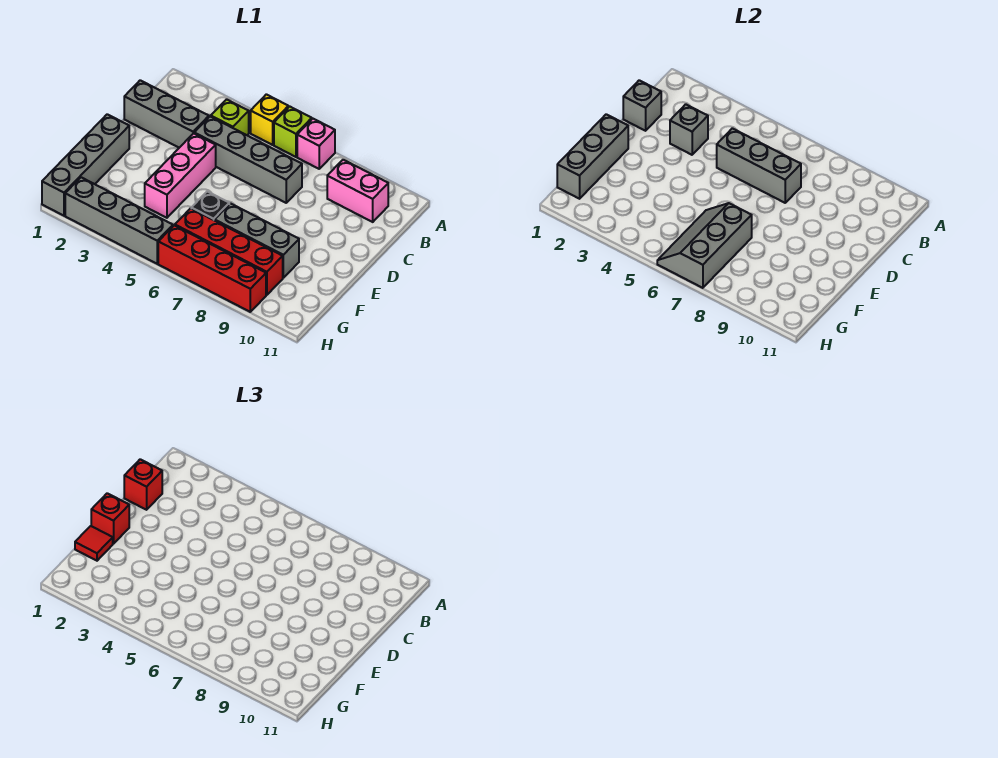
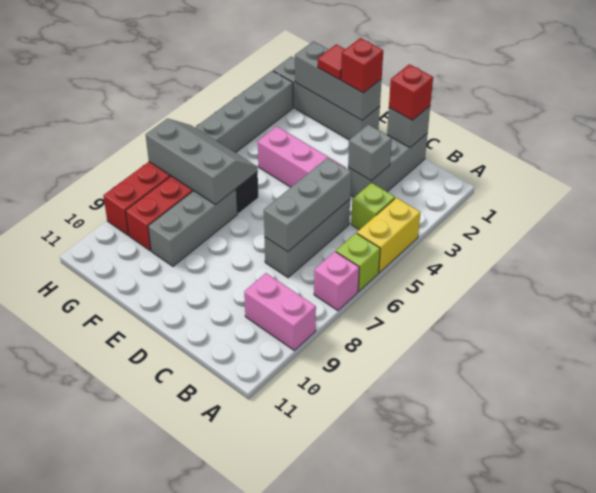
yellow brick A5 level 1 -> yellow brick A4:A5 level 1
pink brick B9:B10 level 1 -> pink brick A9:B9 level 1
grey brick C4:C7 level 1 -> grey brick C5:C7 level 1

